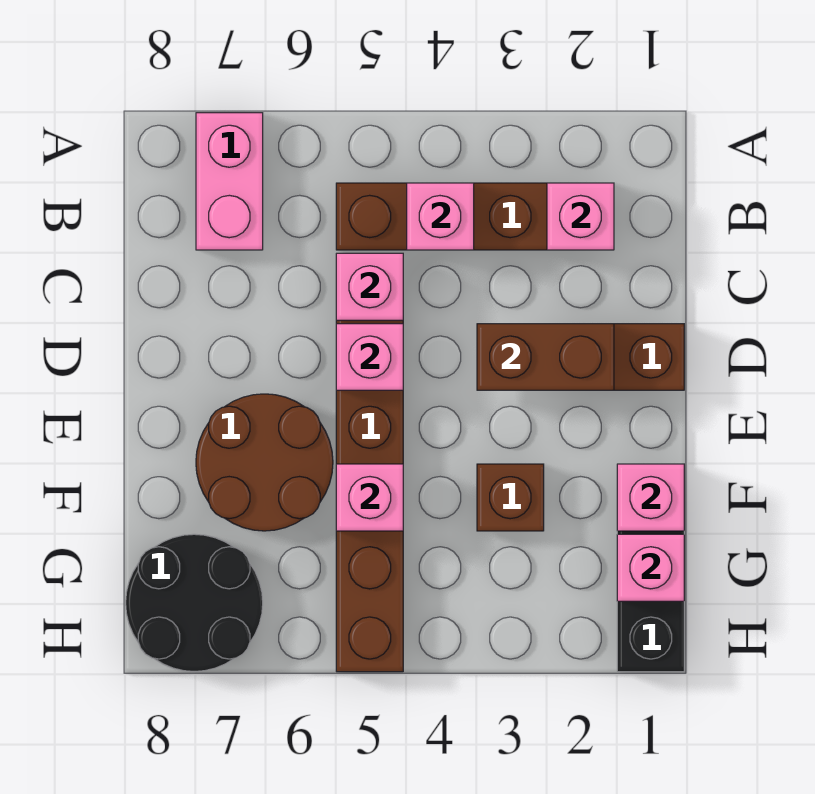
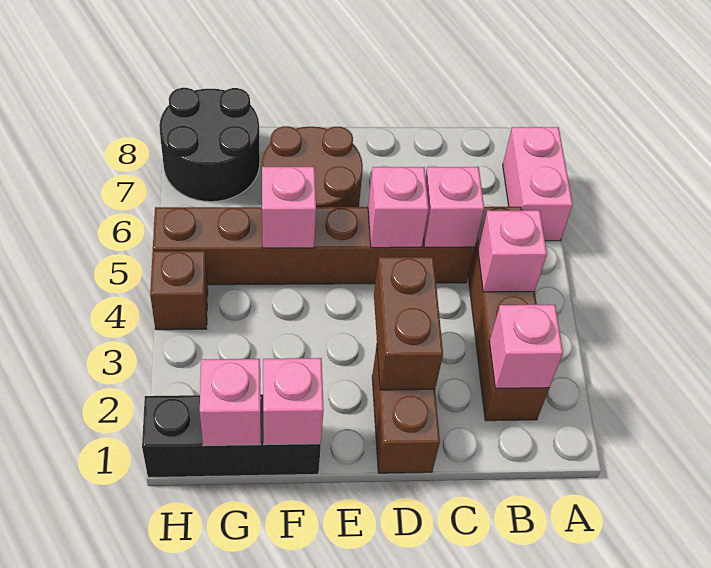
pink brick A7:B7 level 1 -> pink brick A6:A7 level 1
brown brick F3 level 1 -> brown brick H4 level 1

